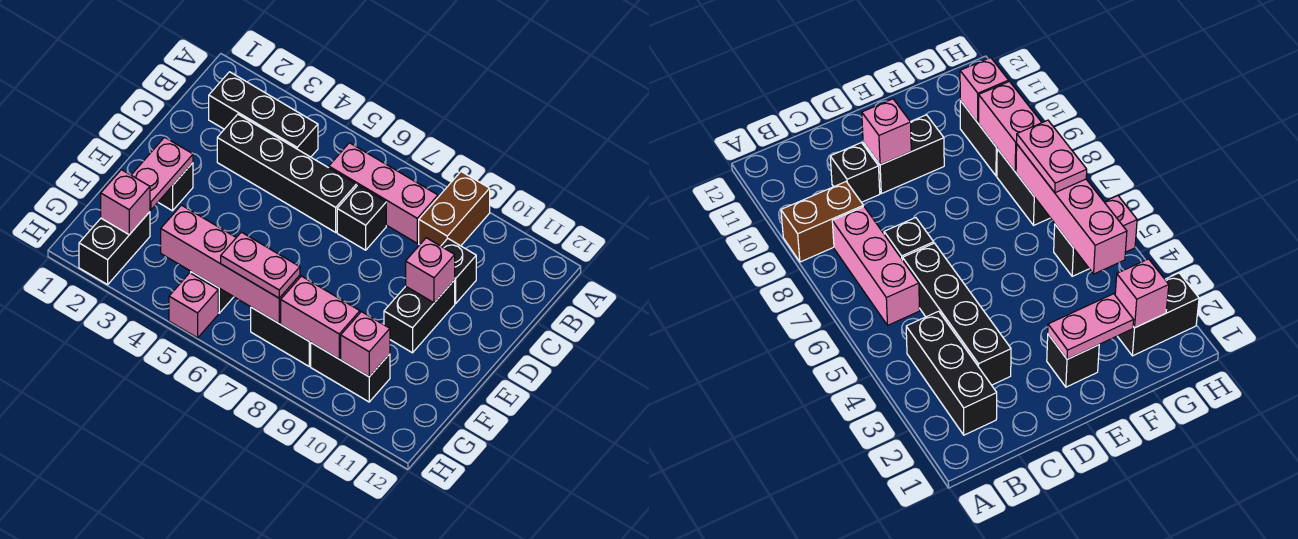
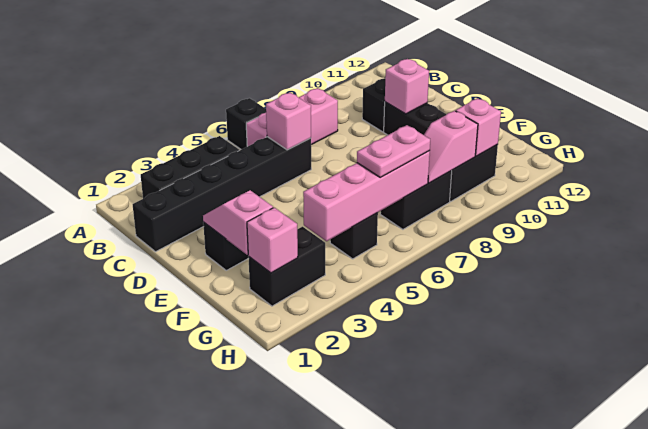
brown brick A9:B9 level 1 -> none
black brick C3:C6 level 1 -> black brick C1:C6 level 1
black brick C7 level 1 -> black brick A6 level 1
pink plate E2:F2 level 2 -> pink slope E2:F2 level 2 top F
black brick G2:H2 level 1 -> black brick G2:G3 level 1
pink brick G8:G9 level 2 -> pink slope G8:G9 level 2 top 9
pink brick H5 level 1 -> pink brick C6 level 2

